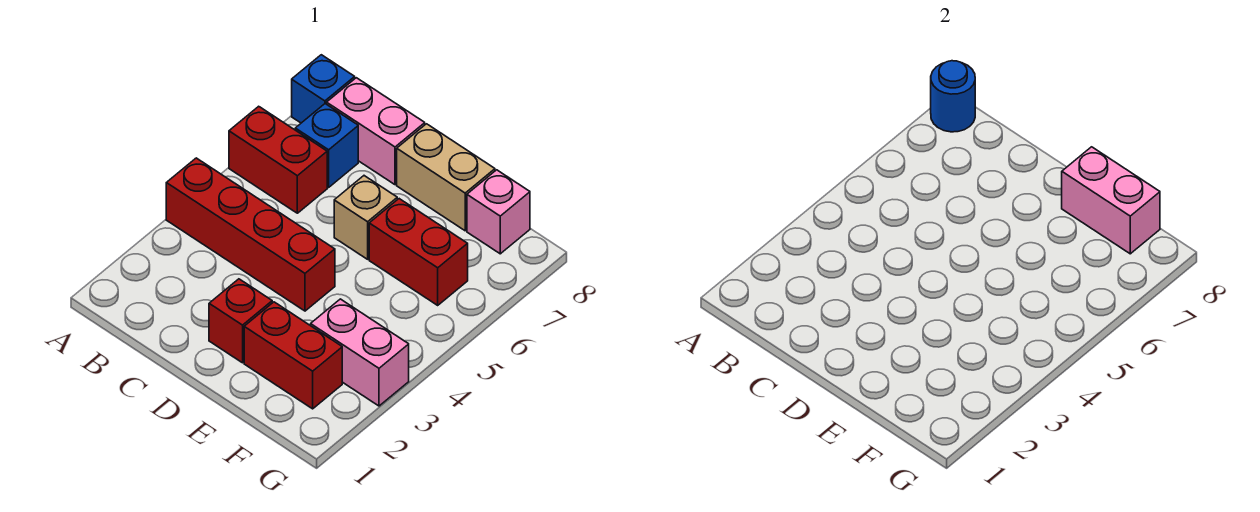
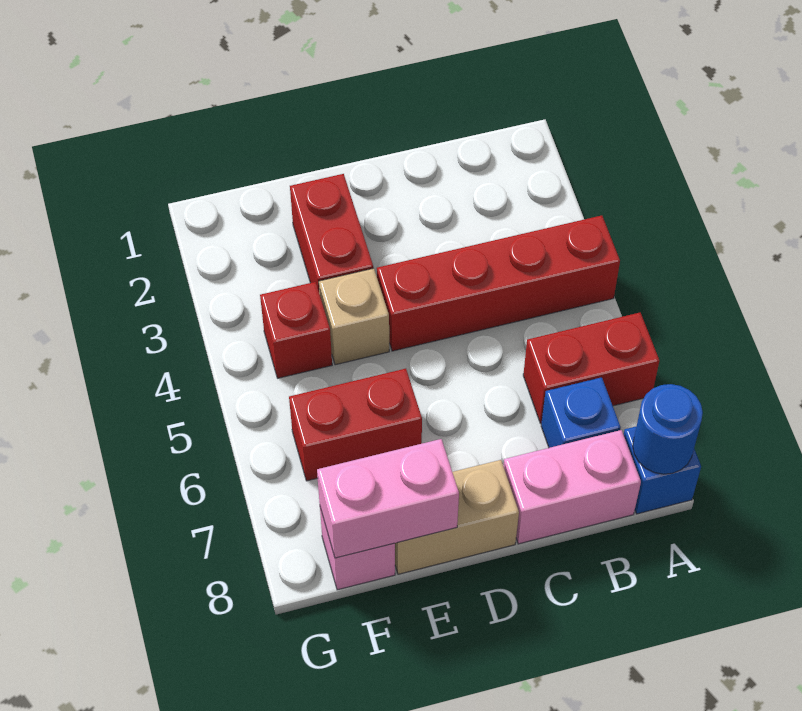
red brick D2 level 1 -> red brick F4 level 1
tan brick D6 level 1 -> tan brick E4 level 1
red brick E2:F2 level 1 -> red brick E2:E3 level 1
pink brick F3:G3 level 1 -> none

